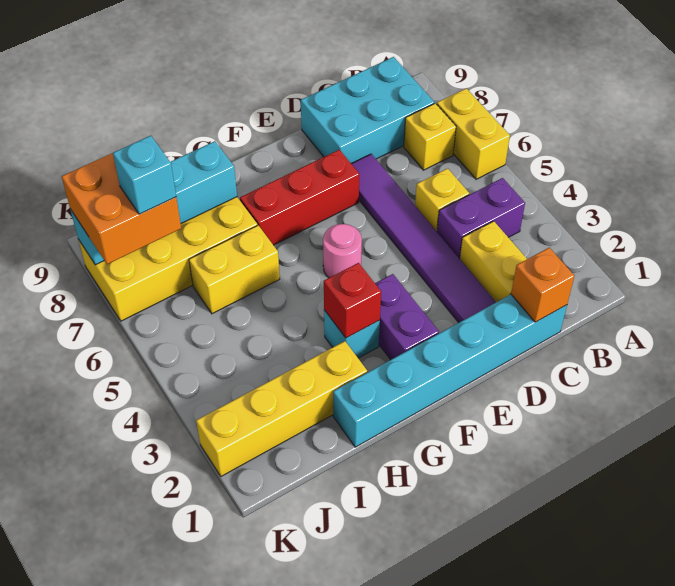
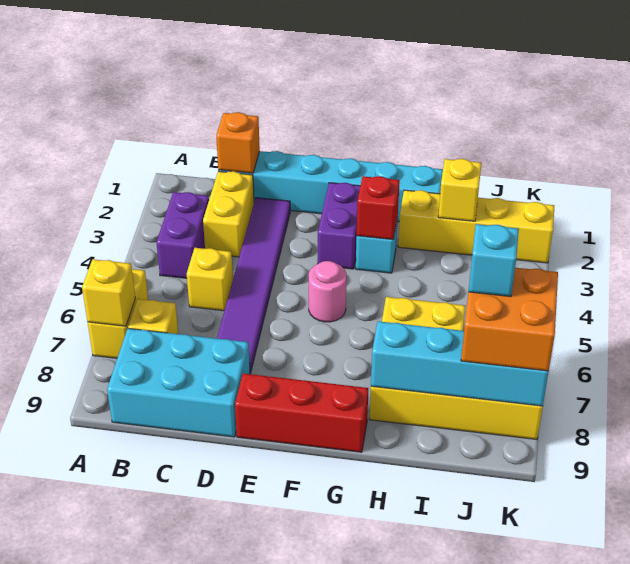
none -> yellow brick A7 level 2
purple brick B4:C4 level 1 -> purple brick B3:B4 level 1
red brick E7:G7 level 1 -> red brick E9:G9 level 1
none -> yellow brick I2 level 2

